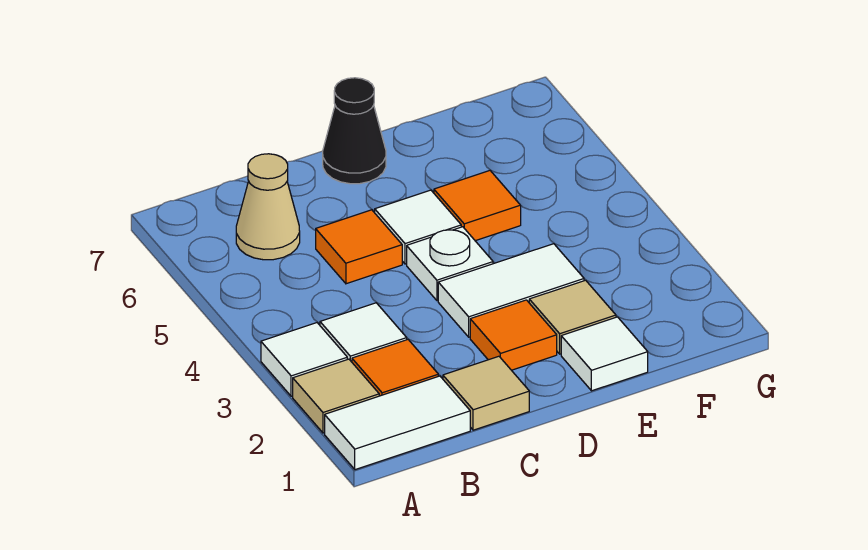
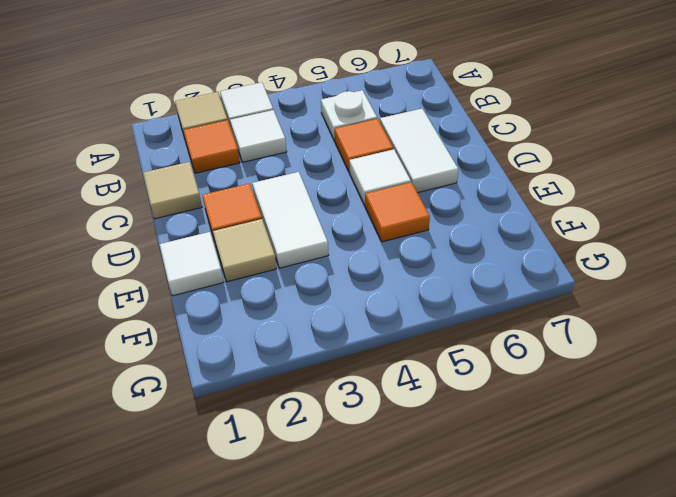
white tile A1:B1 level 1 -> white tile C6:D6 level 1
tan cone B6 level 1 -> none
white plate D4 level 1 -> white plate B5 level 1
black cone D7 level 1 -> none

